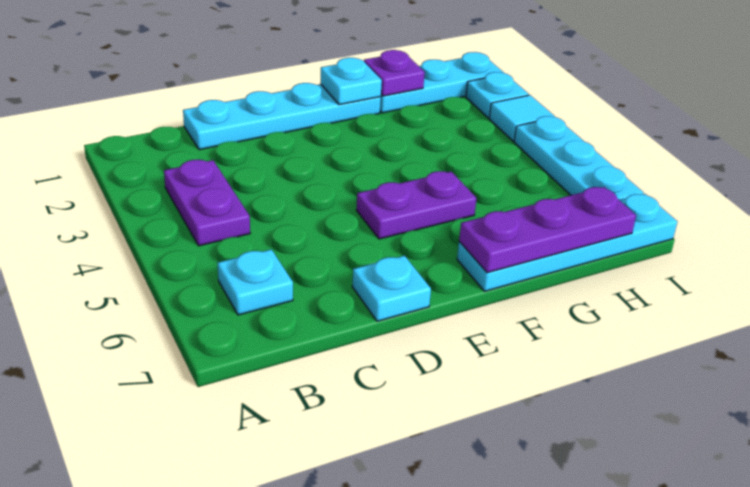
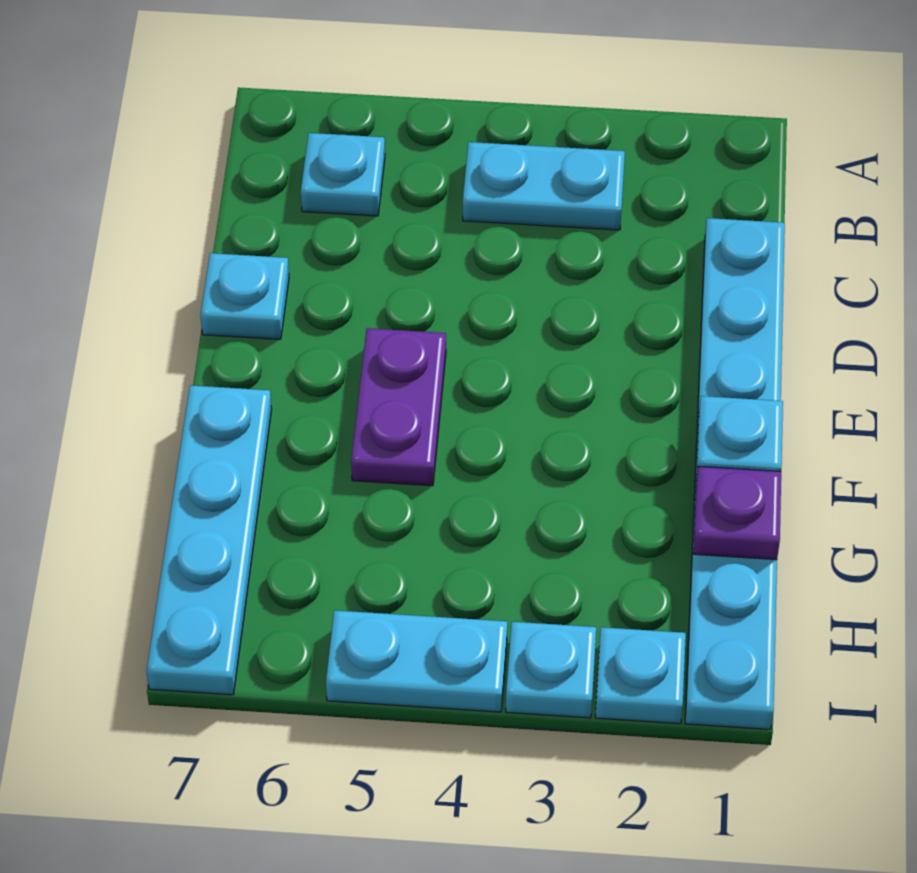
purple plate B3:B4 level 1 -> cyan plate B3:B4 level 1
purple plate F7:H7 level 2 -> none
cyan tile I3 level 1 -> cyan plate I3 level 1
cyan plate I4:I6 level 1 -> cyan plate I4:I5 level 1

